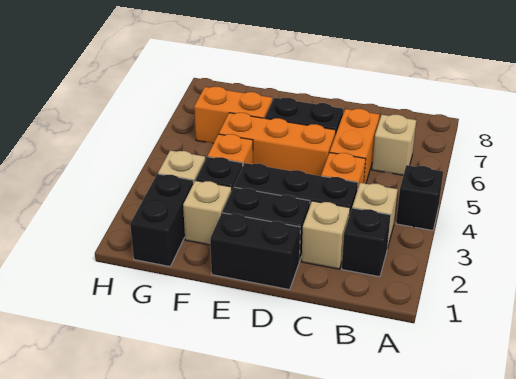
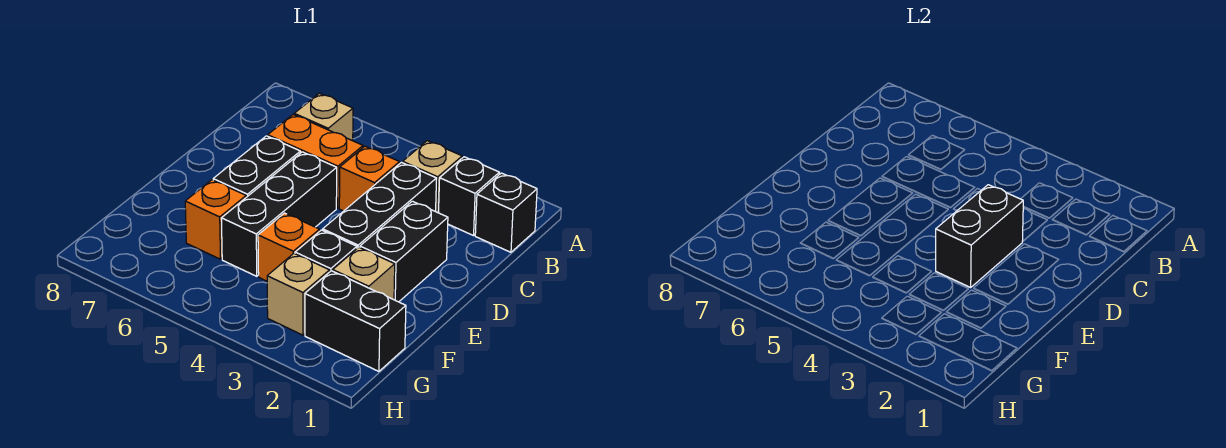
black brick A4 level 1 -> black brick B1 level 1
tan brick C2 level 1 -> none
black brick D1:E1 level 1 -> black brick D3:E3 level 2
orange brick D5:F5 level 1 -> black brick D5:F5 level 1
orange brick F6:G6 level 1 -> orange brick F6 level 1

